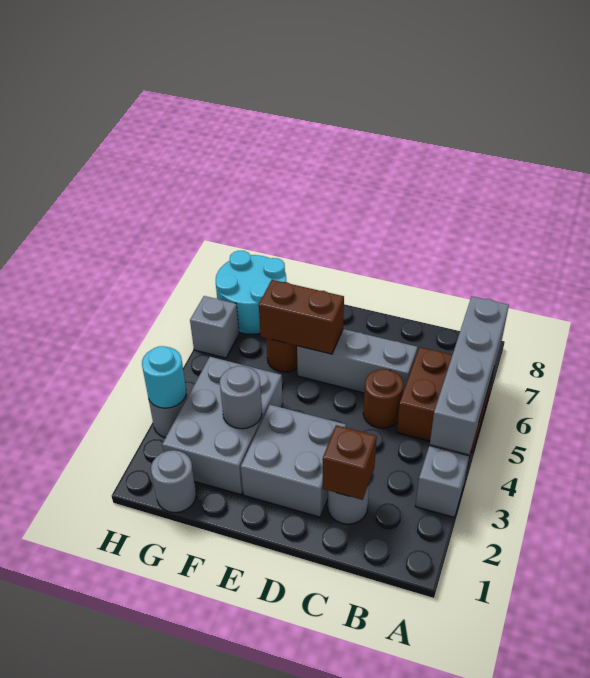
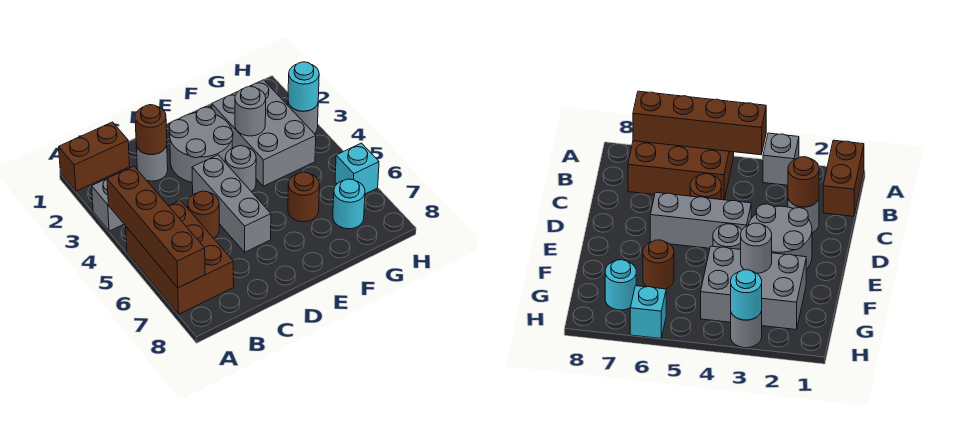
grey brick A4:A7 level 2 -> brown brick A4:A7 level 2
brown brick A5:B6 level 1 -> brown brick A5:B7 level 1
brown brick C2 level 2 -> brown round brick C2 level 2
grey brick C6:E6 level 1 -> grey brick D4:D6 level 1
grey brick D2:E3 level 1 -> grey round brick D2:E3 level 1
brown brick E6:F6 level 2 -> brown brick A1:B1 level 1
grey round brick G1 level 1 -> grey round brick E4 level 1
cyan round brick G7:H8 level 1 -> cyan round brick G7 level 1
grey brick H6 level 1 -> cyan brick H6 level 1

